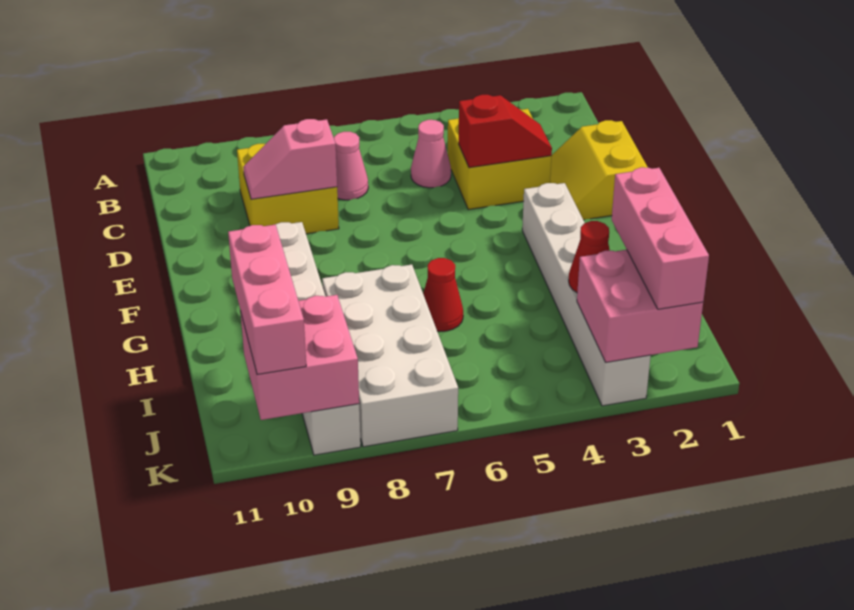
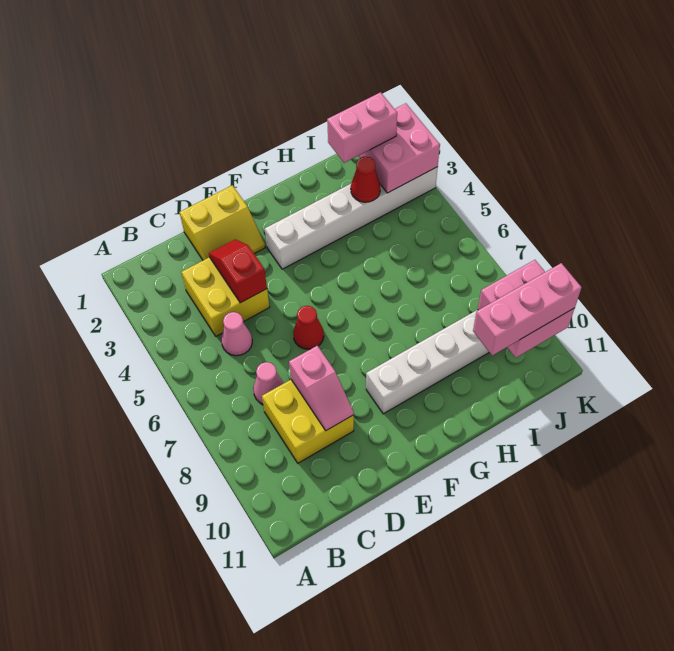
red cone H6 level 1 -> red cone E6 level 1
white brick H7:K8 level 1 -> none
pink brick I2:K2 level 3 -> pink brick I2:J2 level 3

